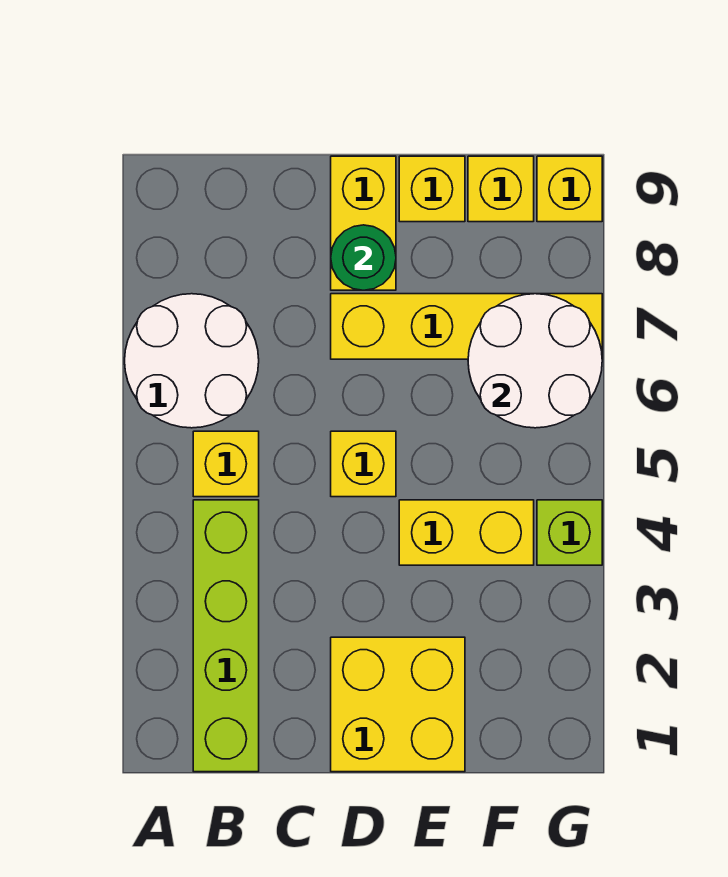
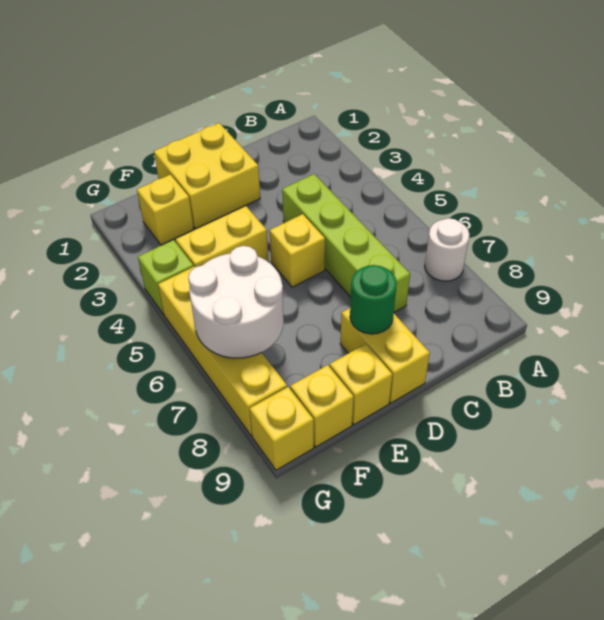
white round brick A6:B7 level 1 -> white round brick A7 level 1
lime brick B1:B4 level 1 -> lime brick C4:C7 level 1
yellow brick B5 level 1 -> yellow brick F2 level 1
yellow brick D7:G7 level 1 -> yellow brick G5:G8 level 1

